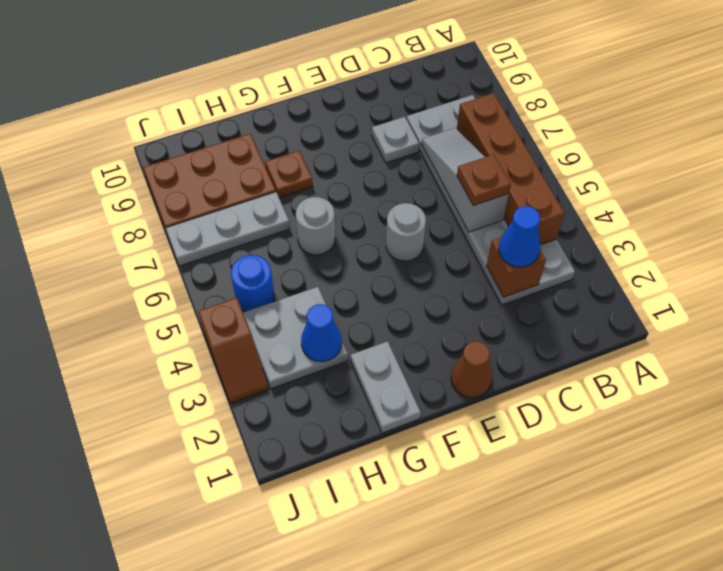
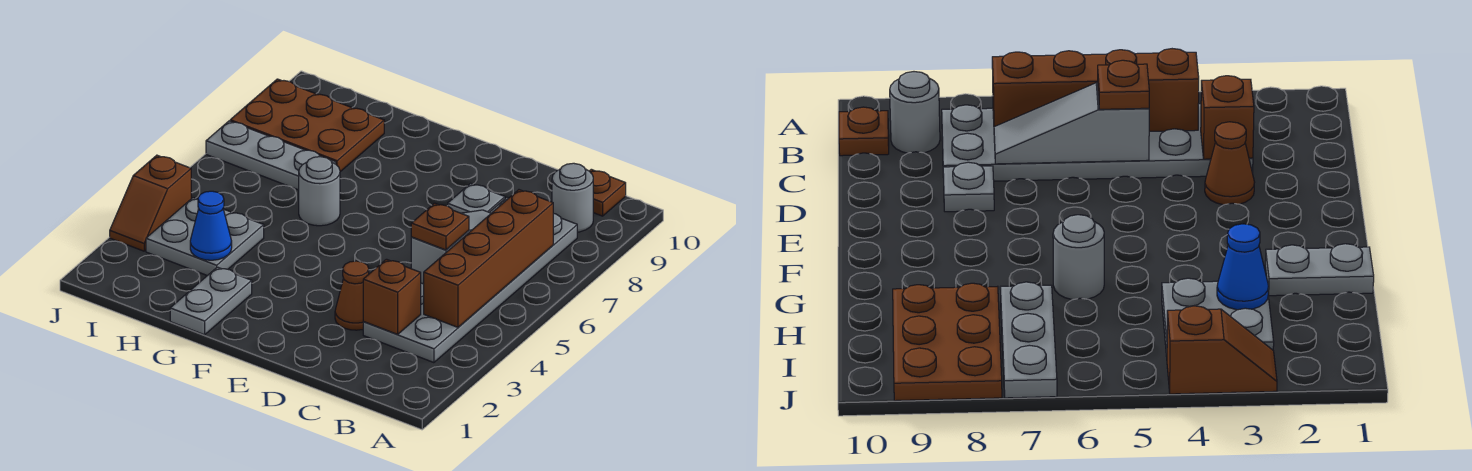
blue cone C3 level 3 -> none
brown cone E1 level 1 -> brown cone D3 level 1
grey round brick E5 level 1 -> grey round brick B9 level 1
brown plate G8 level 1 -> brown plate B10 level 1
blue round brick I5 level 1 -> none

